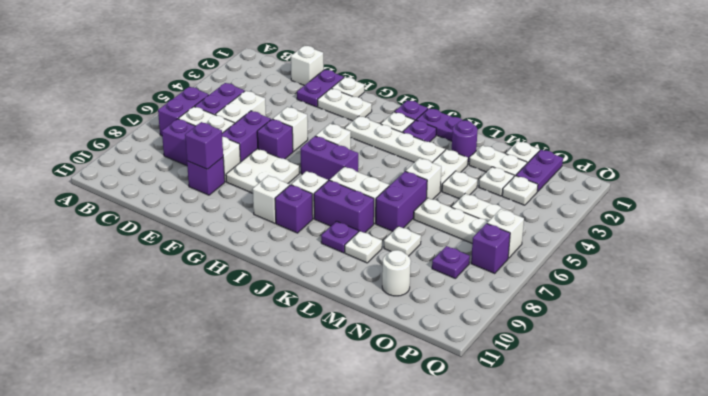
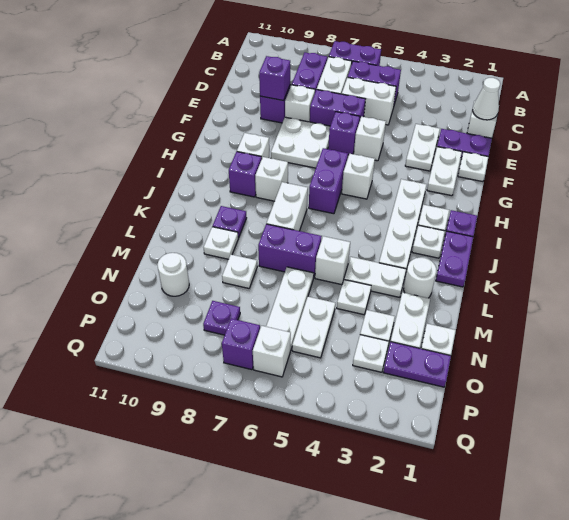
none -> white cone D1 level 2
none -> white plate E3:F3 level 1
purple plate J2 level 1 -> white plate J2 level 1
purple brick J8:K8 level 1 -> none
purple round brick L2 level 1 -> white round brick L2 level 1

